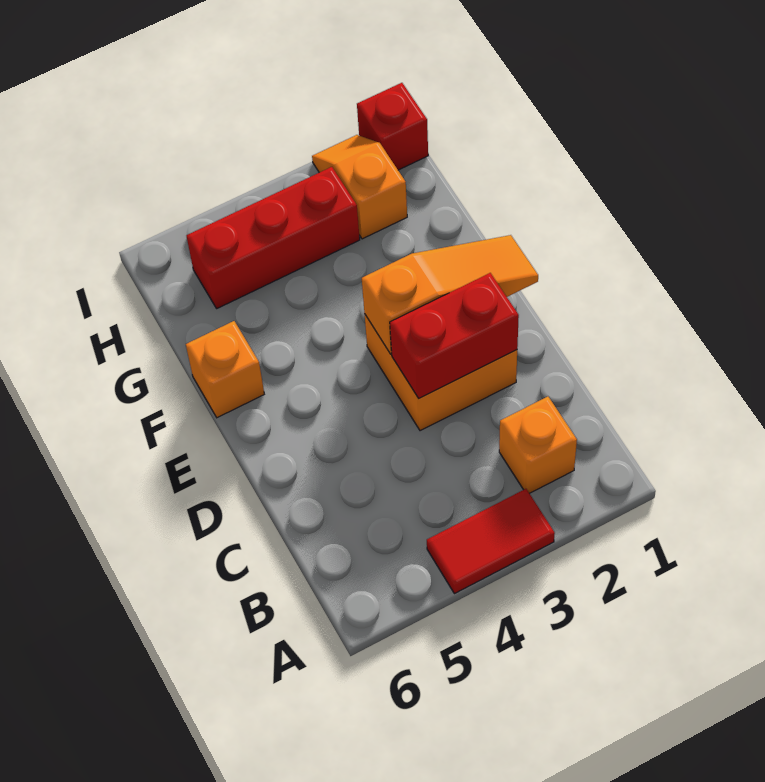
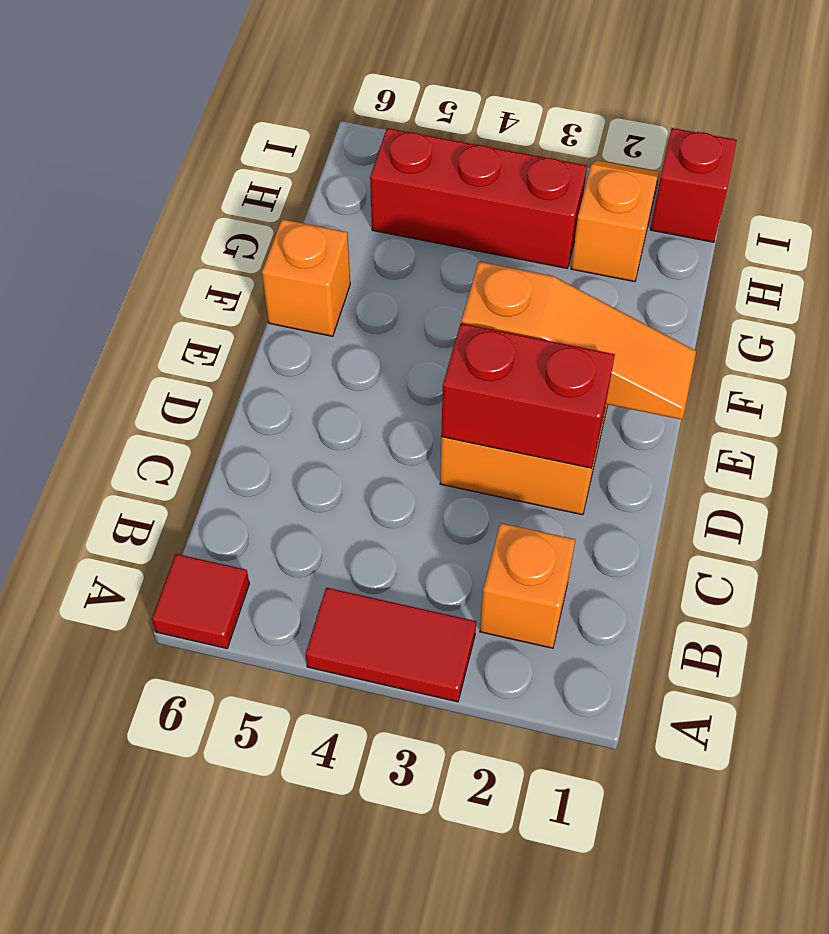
none -> red tile A6 level 1

